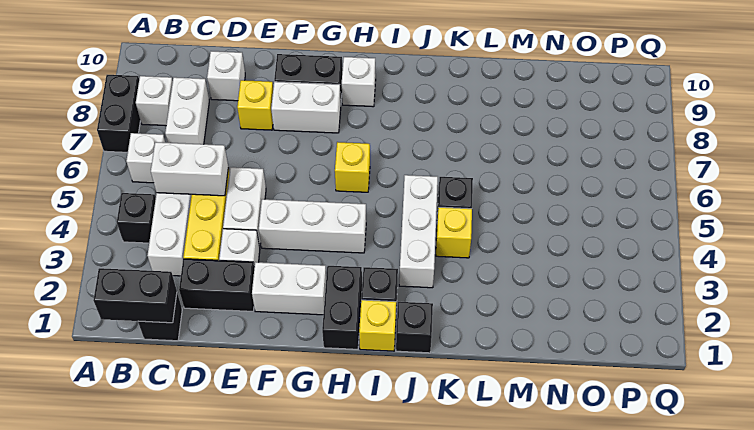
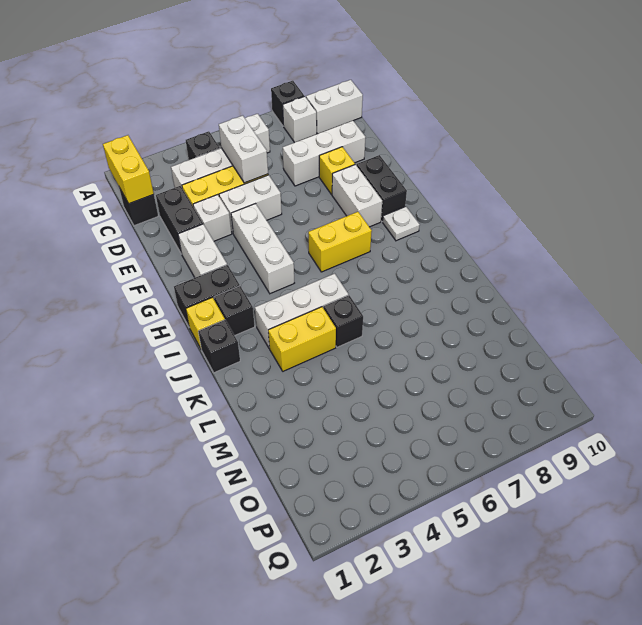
black brick A7:A8 level 1 -> black brick A8 level 1
black brick B1:C1 level 2 -> yellow brick B1:C1 level 2
white brick C7:C8 level 1 -> white brick B9:B10 level 1
white brick D9 level 1 -> white brick D7:D9 level 1
yellow brick H6 level 1 -> yellow brick H6:H7 level 1
white brick H9 level 1 -> white plate H9 level 1
yellow brick K4 level 1 -> yellow brick K3:K4 level 1

